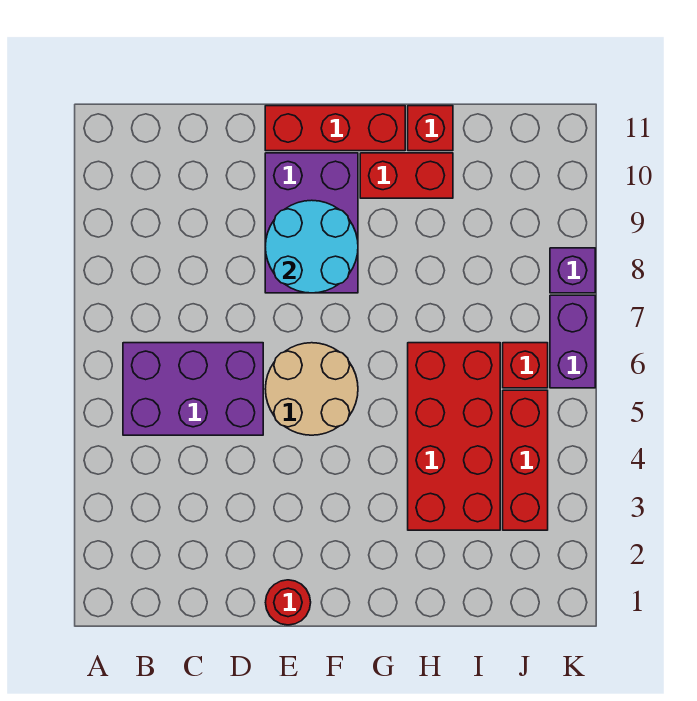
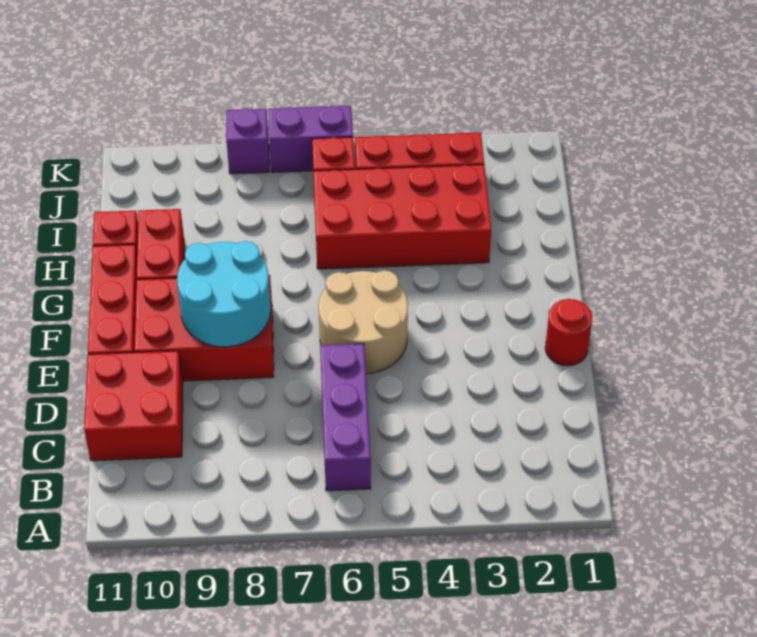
purple brick B5:D6 level 1 -> purple brick B6:D6 level 1
none -> red brick C10:D11 level 1
purple brick E8:F10 level 1 -> red brick E8:F10 level 1

